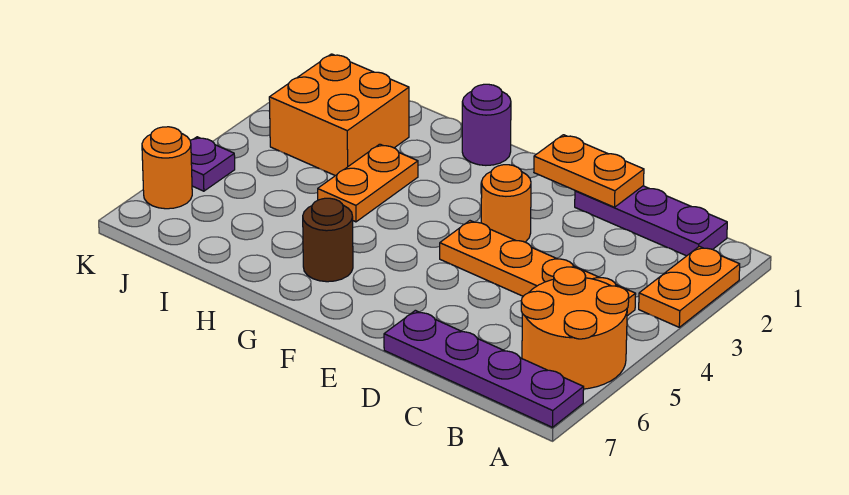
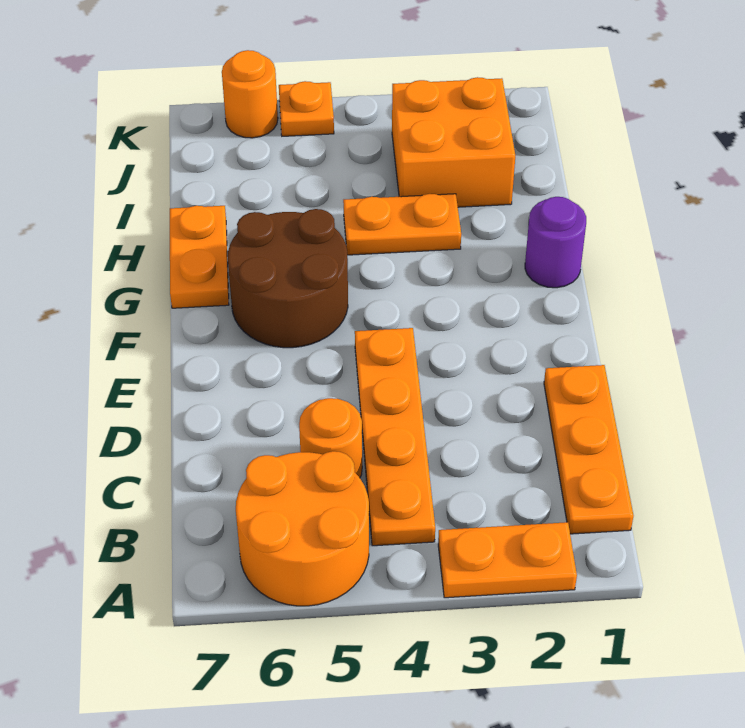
purple plate A7:D7 level 1 -> none
purple plate B1:D1 level 1 -> orange plate B1:D1 level 1
orange plate D1:E1 level 2 -> orange plate G7:H7 level 1
orange round brick E3 level 1 -> orange round brick C5 level 1
brown round brick G6 level 1 -> brown round brick F5:G6 level 1
purple plate K5 level 1 -> orange plate K5 level 1

